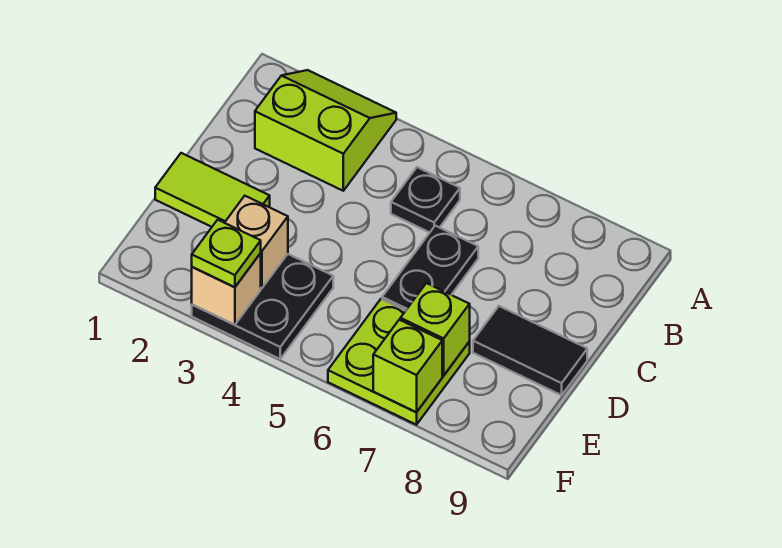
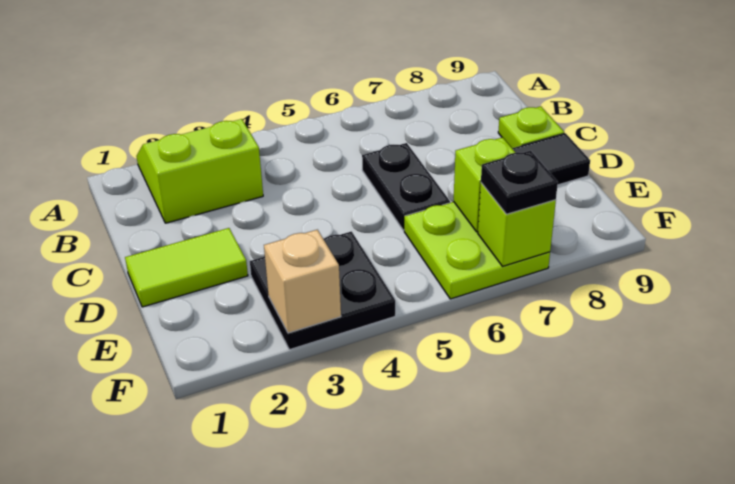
black plate B5 level 1 -> black plate F7 level 3
tan brick E3 level 2 -> none
lime plate F3 level 3 -> lime plate C9 level 1

